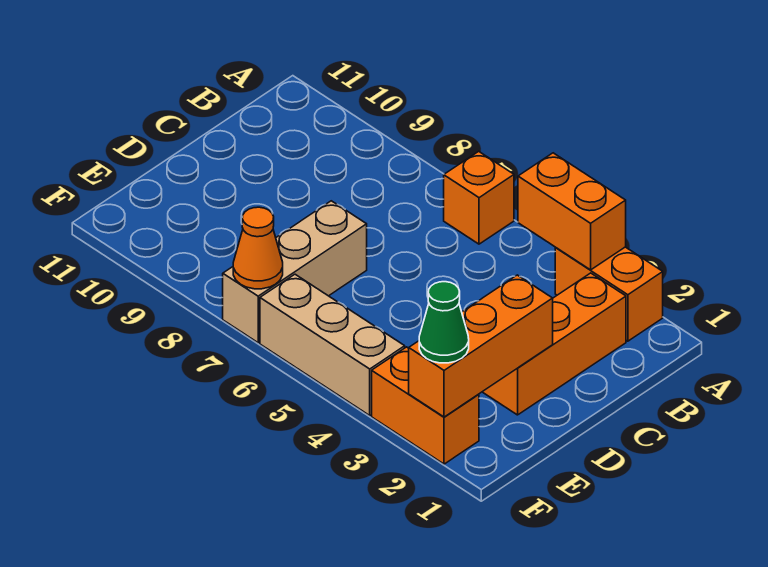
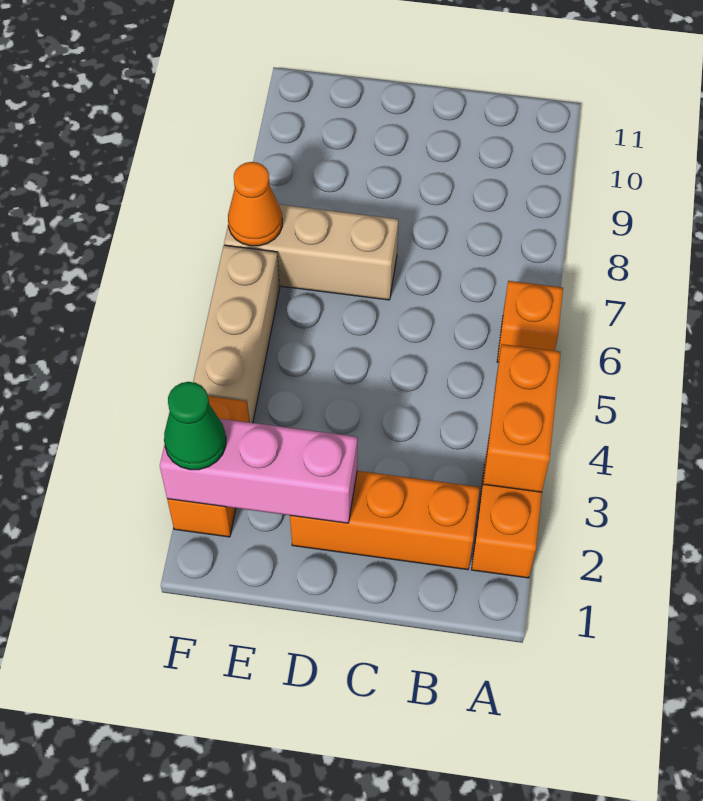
orange brick D2:F2 level 2 -> pink brick D2:F2 level 2

